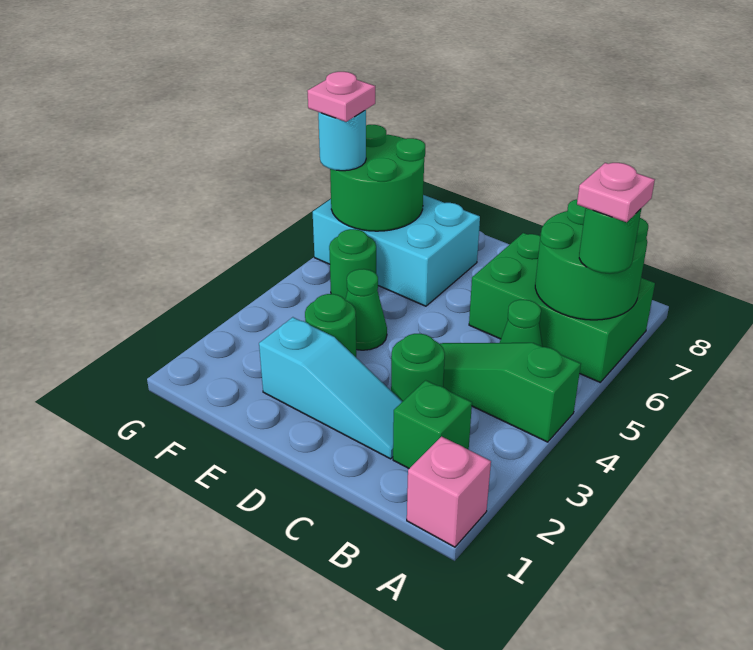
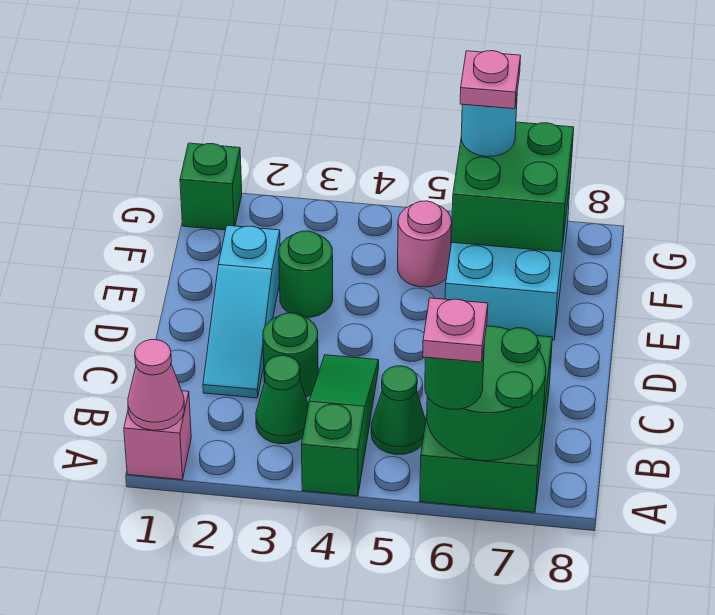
none -> pink cone A1 level 2
green brick B2 level 1 -> green brick G1 level 1
green cone E4 level 1 -> green cone B3 level 1
green round brick F5 level 1 -> pink round brick F5 level 1
green round brick F6:G7 level 2 -> green brick F6:G7 level 2

